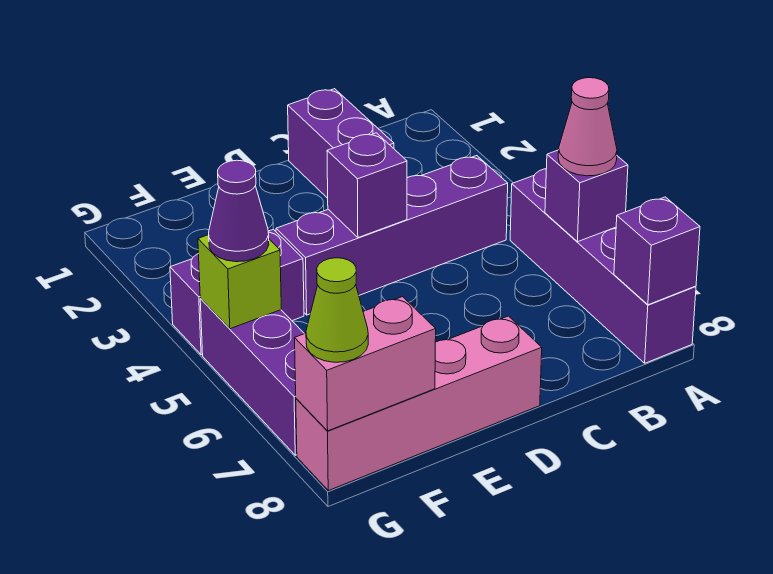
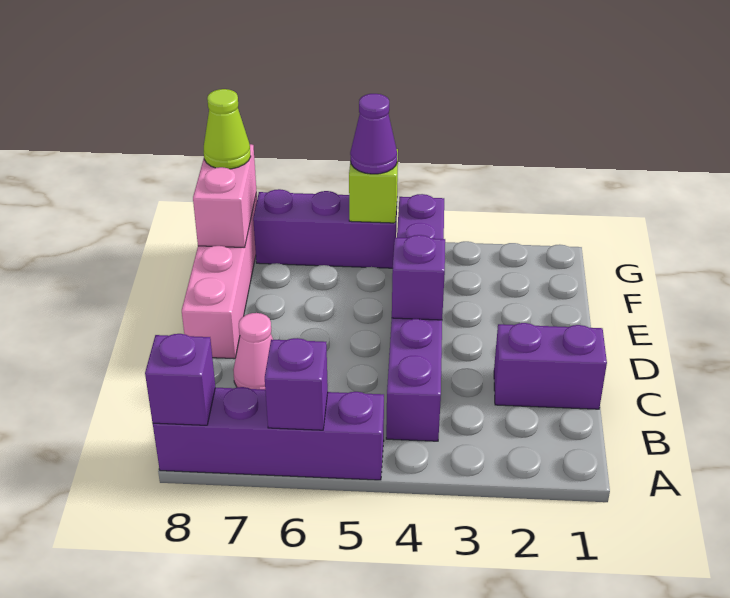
pink cone A6 level 3 -> pink cone C7 level 1

